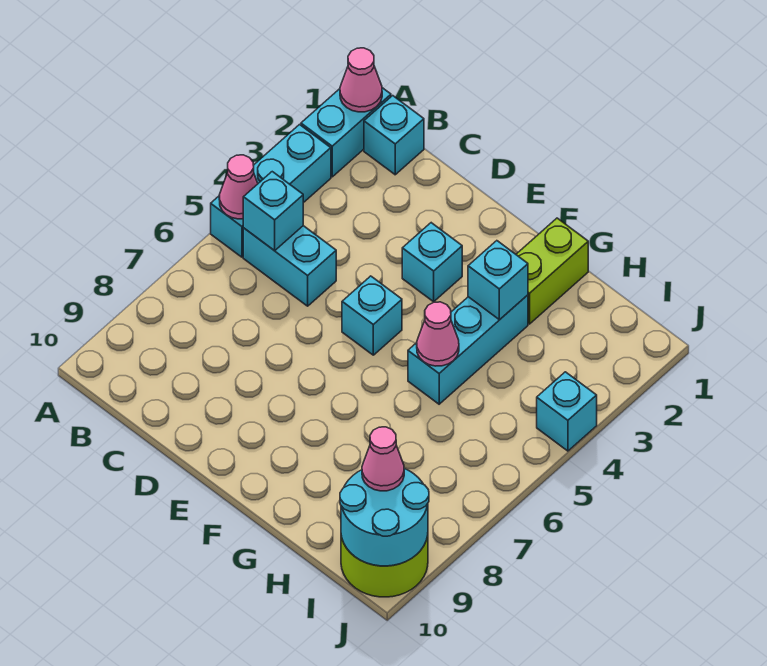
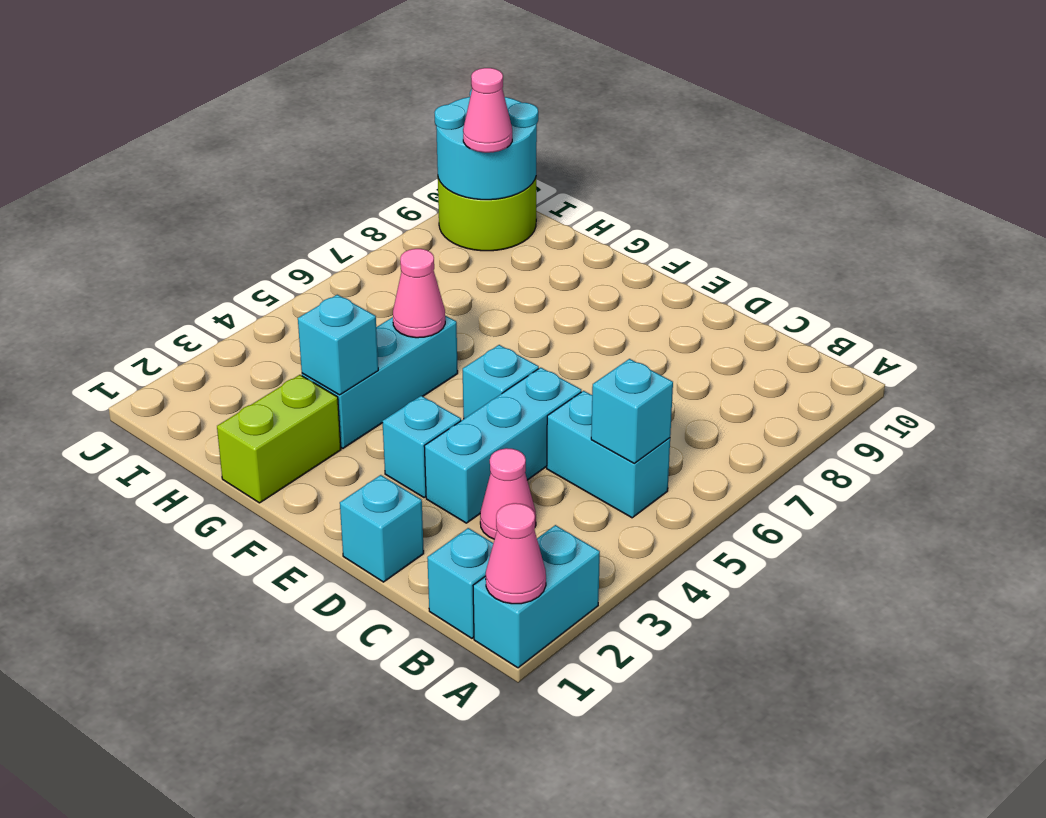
cyan brick A3:A5 level 1 -> cyan brick D3:D5 level 1
pink cone A5 level 2 -> pink cone C3 level 1
cyan brick J4 level 1 -> cyan brick D1 level 1

